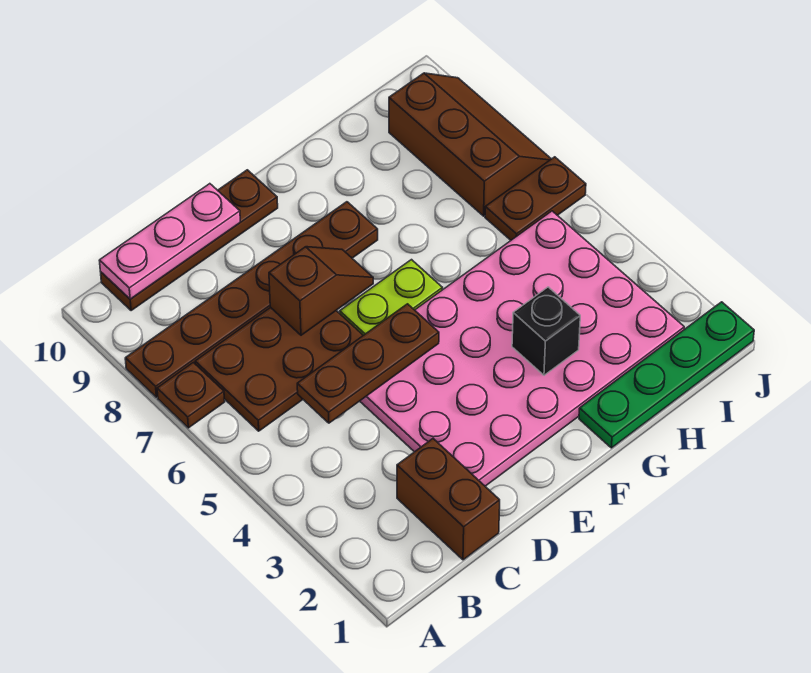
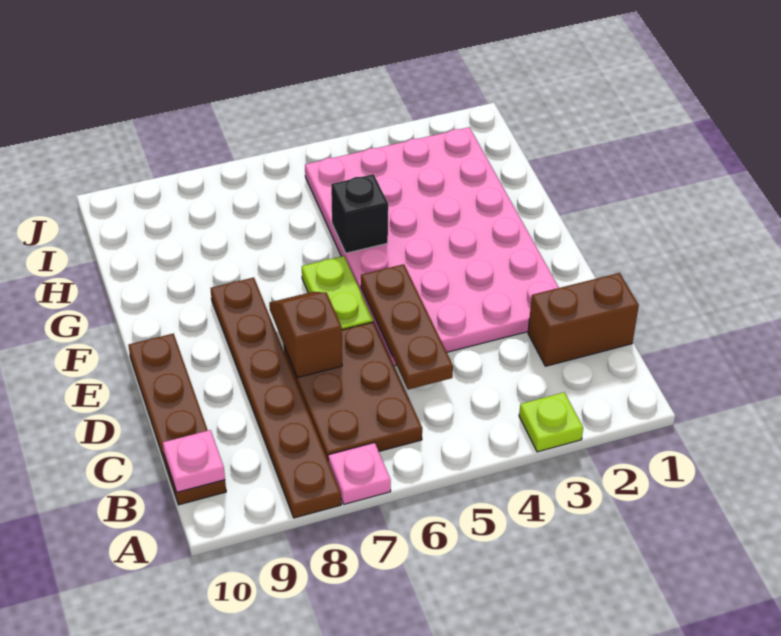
none -> lime plate A3 level 1
brown plate A7 level 1 -> pink plate A7 level 1
pink plate B10:D10 level 2 -> pink plate B10 level 2
green plate G1:J1 level 1 -> none
black brick G3 level 2 -> black brick G5 level 2
brown plate I6:J6 level 1 -> none
brown slope I7:J9 level 1 top I -> none

